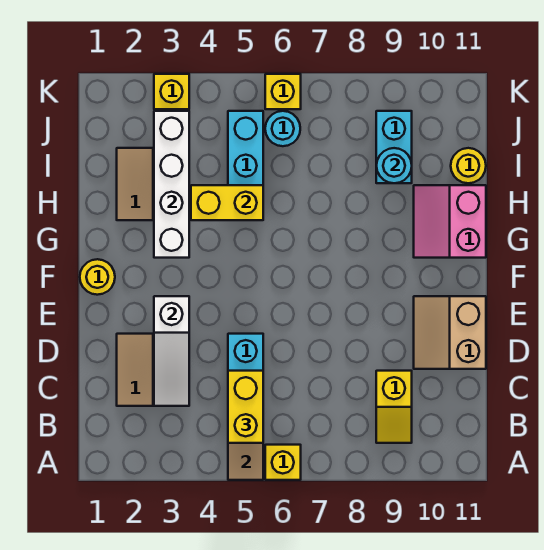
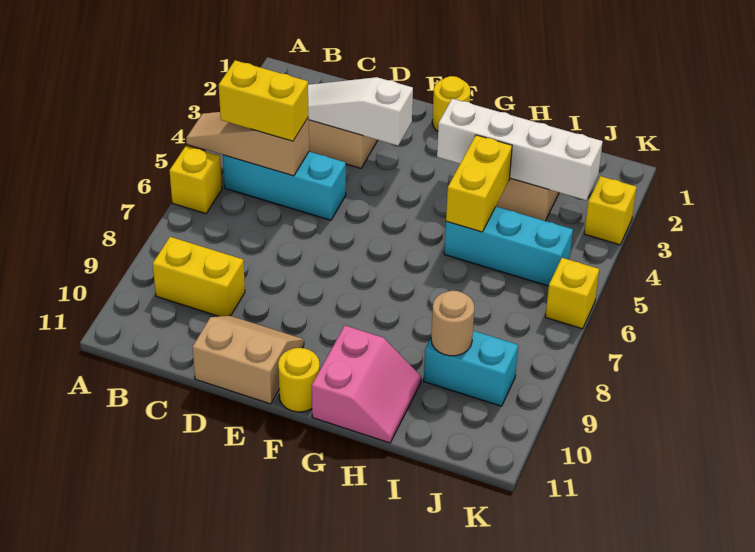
yellow slope B9:C9 level 1 top C -> yellow brick B9:C9 level 1
pink slope G10:H11 level 1 top 11 -> pink slope G10:H11 level 1 top G
cyan round brick I9 level 2 -> tan round brick I9 level 2
yellow round brick I11 level 1 -> yellow round brick F11 level 1
cyan round brick J6 level 1 -> none

